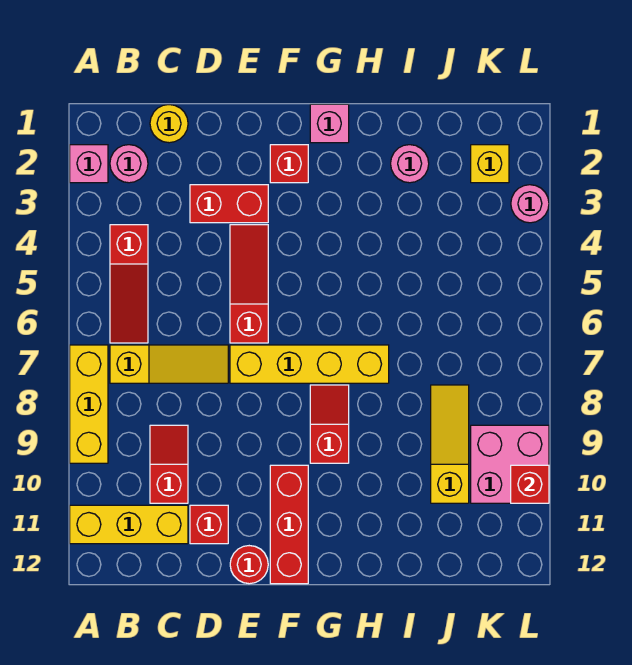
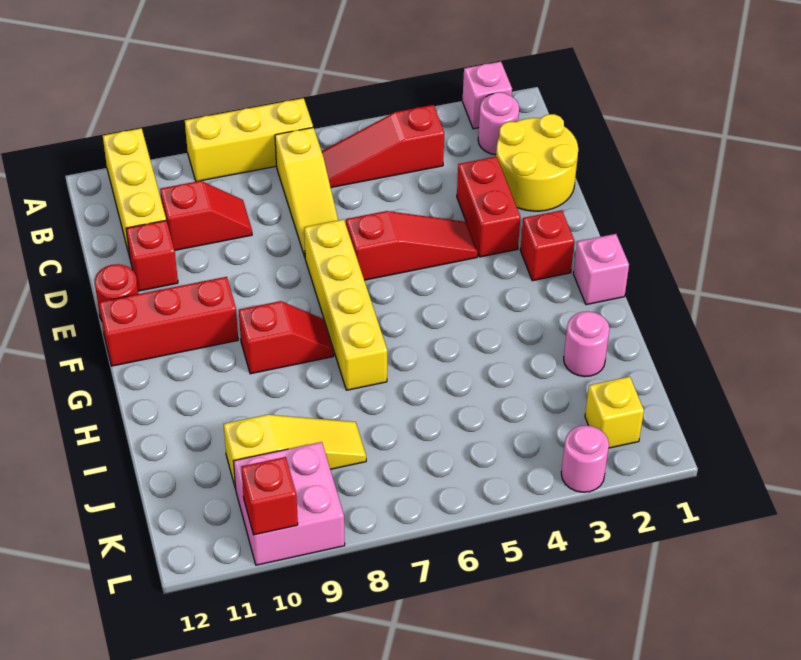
yellow round brick C1 level 1 -> yellow round brick C1:D2 level 1

